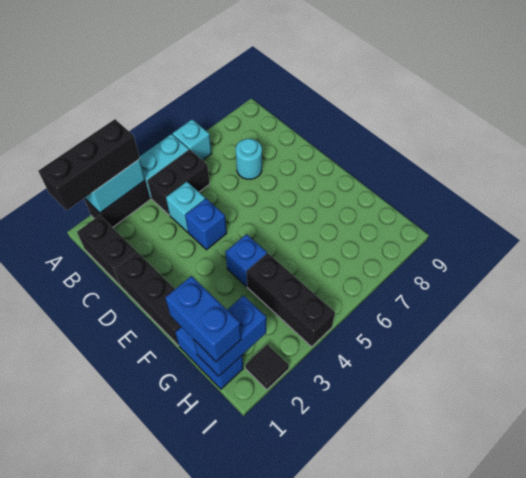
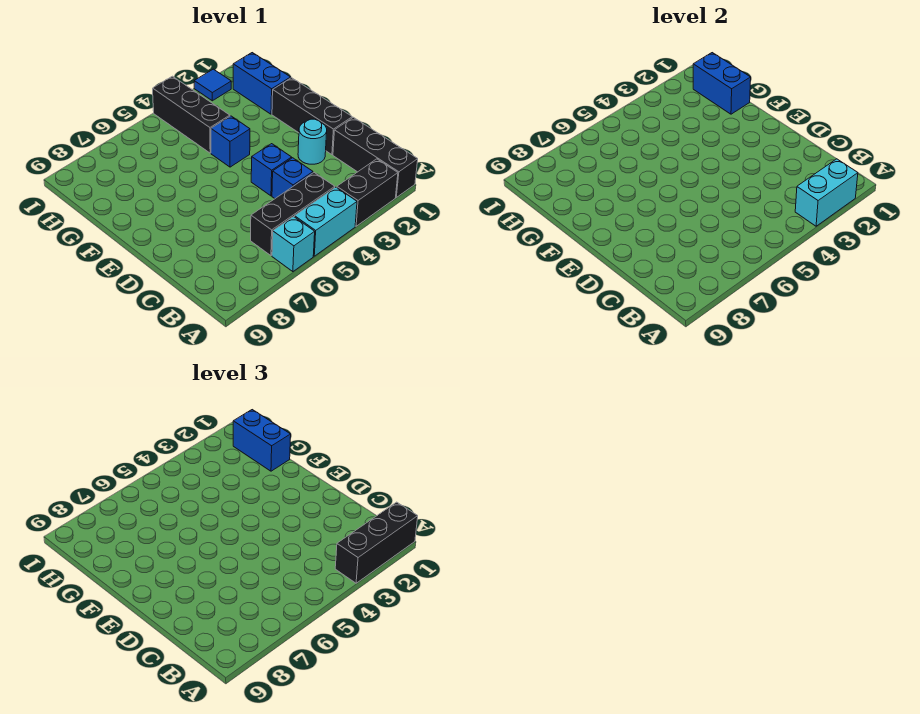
black brick B1:C1 level 1 -> black brick A1:C1 level 1
black brick B4:B5 level 1 -> black brick B4:B6 level 1
cyan brick C4 level 1 -> blue brick C4 level 1
cyan round brick C7 level 1 -> cyan round brick D2 level 1
blue brick H1:H2 level 2 -> blue brick G1:H1 level 2
black tile I2 level 1 -> blue tile I2 level 1

